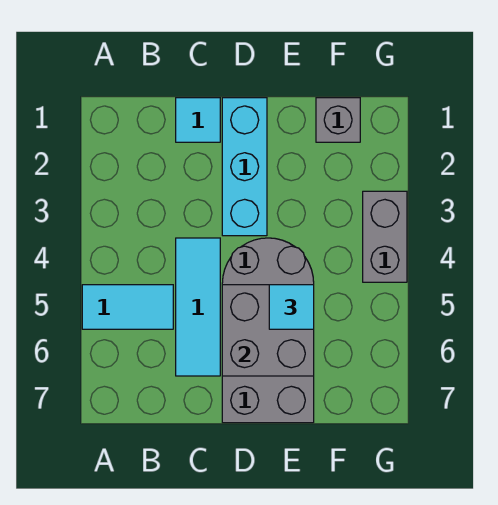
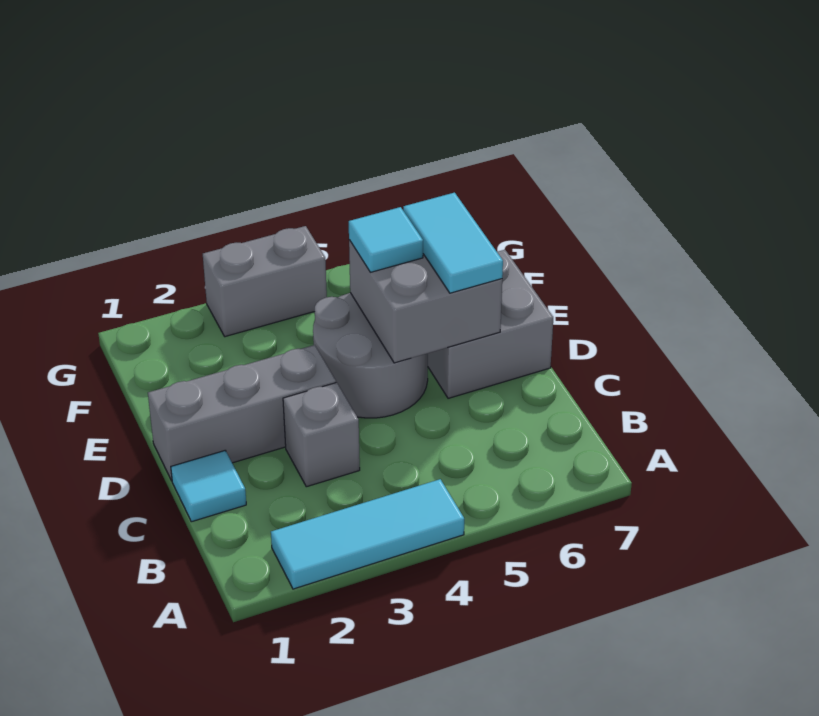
cyan tile A5:B5 level 1 -> cyan tile D6:E6 level 3
cyan tile C4:C6 level 1 -> cyan tile A2:A4 level 1
cyan brick D1:D3 level 1 -> grey brick D1:D3 level 1
grey brick F1 level 1 -> grey brick C3 level 1

